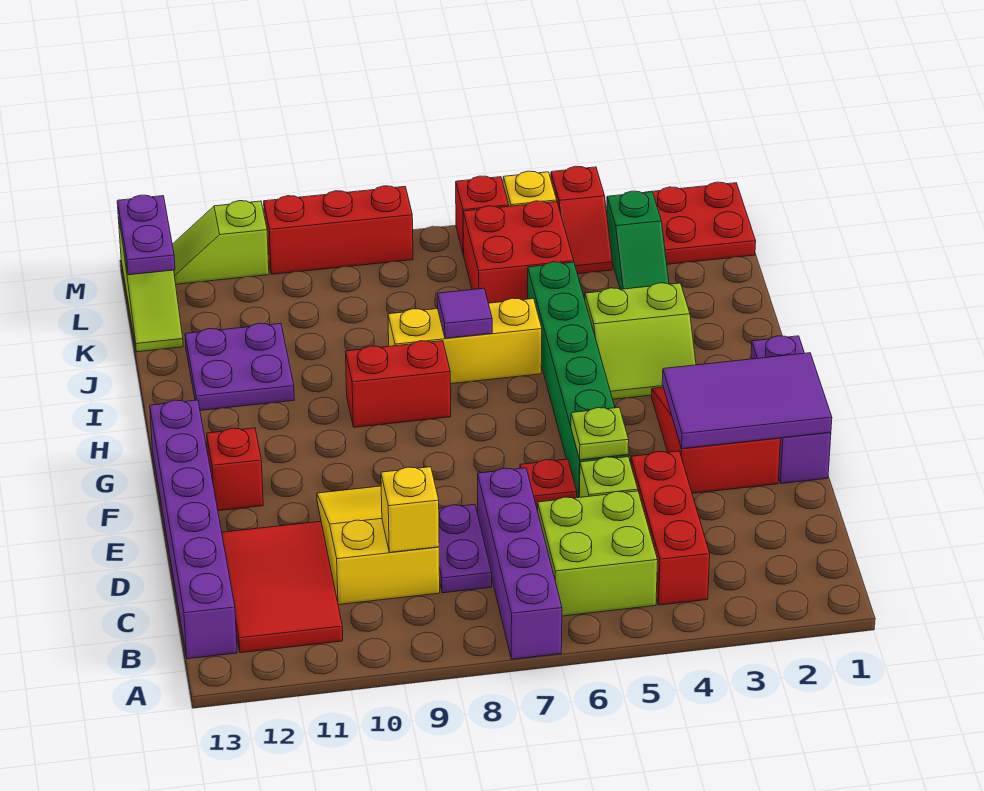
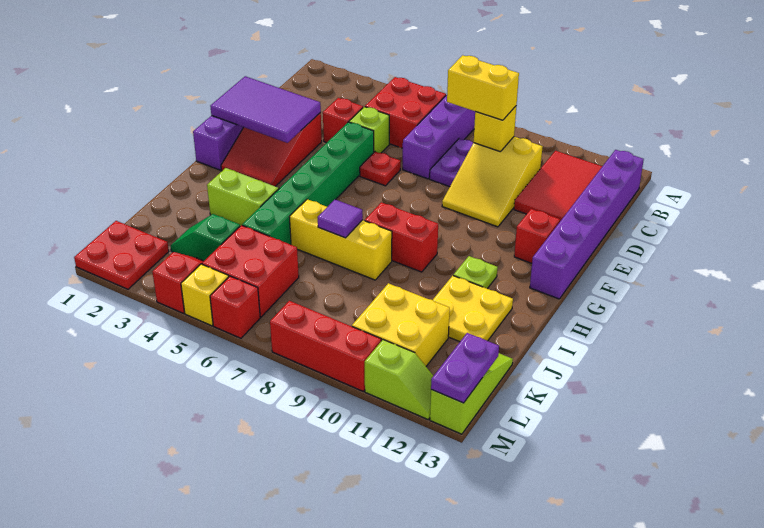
red brick B4:D4 level 1 -> red brick D4 level 1
lime brick B5:C6 level 1 -> red brick B5:C6 level 1
none -> yellow brick C8:C9 level 3
lime plate E5 level 2 -> lime plate H11 level 1
purple plate I11:J12 level 1 -> yellow plate I11:J12 level 1
green slope K3:L3 level 1 top L -> green slope K3:K4 level 1 top 4
none -> yellow brick K10:L11 level 1

